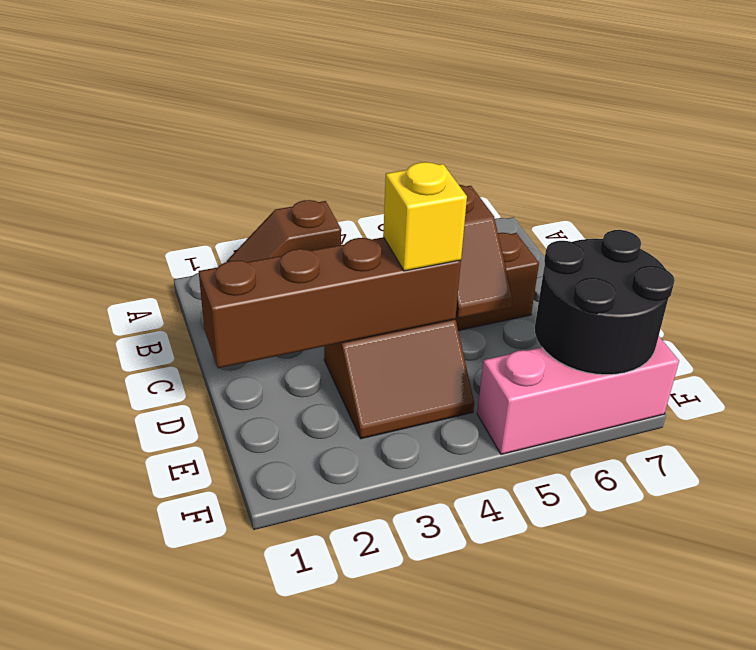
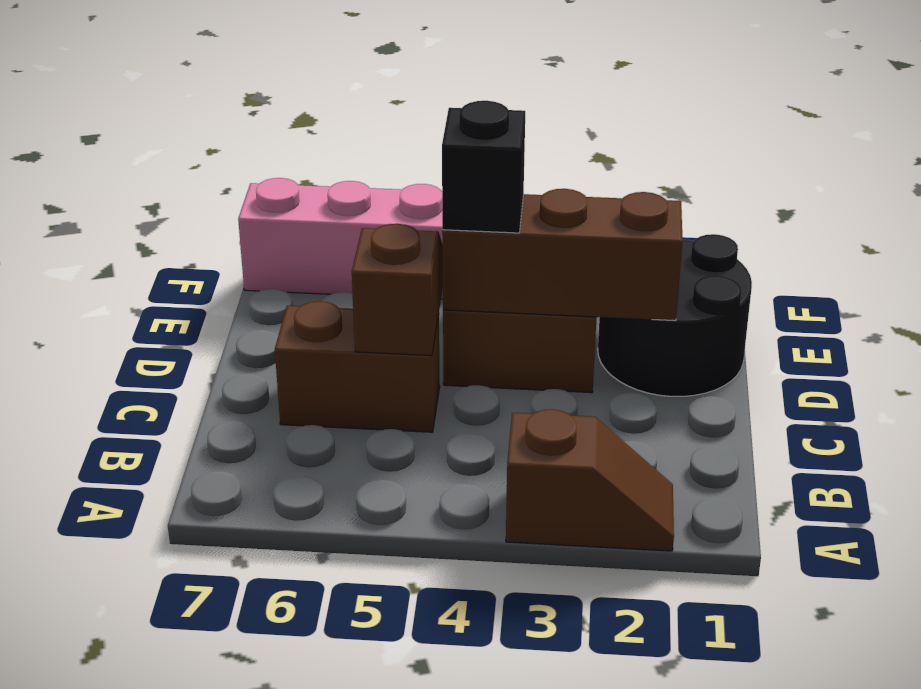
brown brick D1:D4 level 2 -> brown brick D2:D4 level 2
yellow brick D4 level 3 -> black brick D4 level 3
black round brick E6:F7 level 2 -> black round brick D1:E2 level 1

